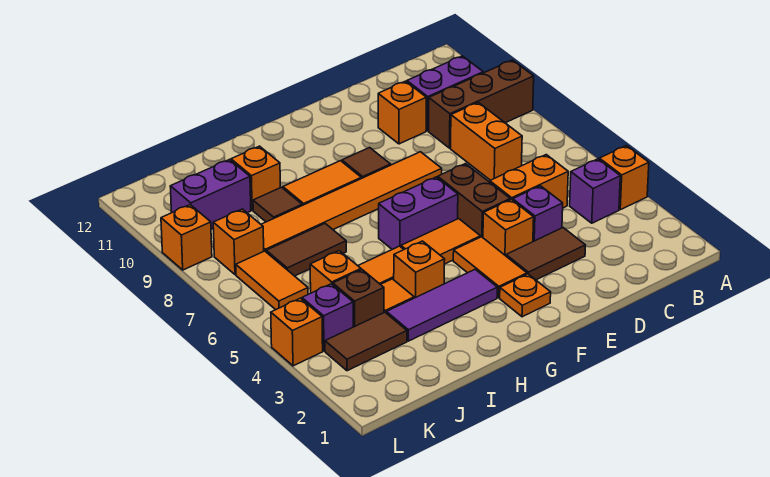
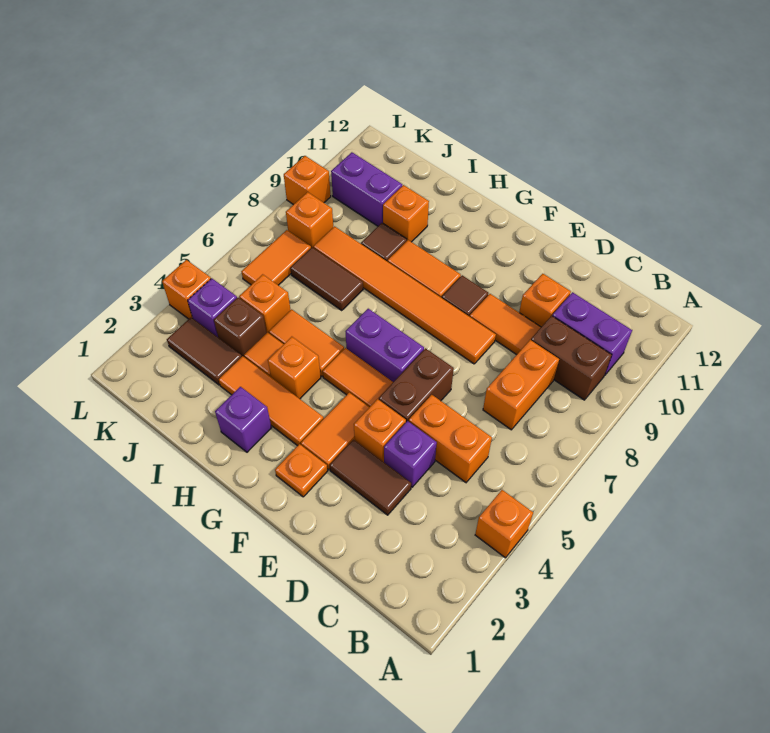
brown brick A9:C9 level 1 -> brown brick B9:C9 level 1
purple brick B4 level 1 -> purple brick H2 level 1
none -> orange tile D9:E9 level 1
purple tile G3:I3 level 1 -> orange tile G3:I3 level 1

